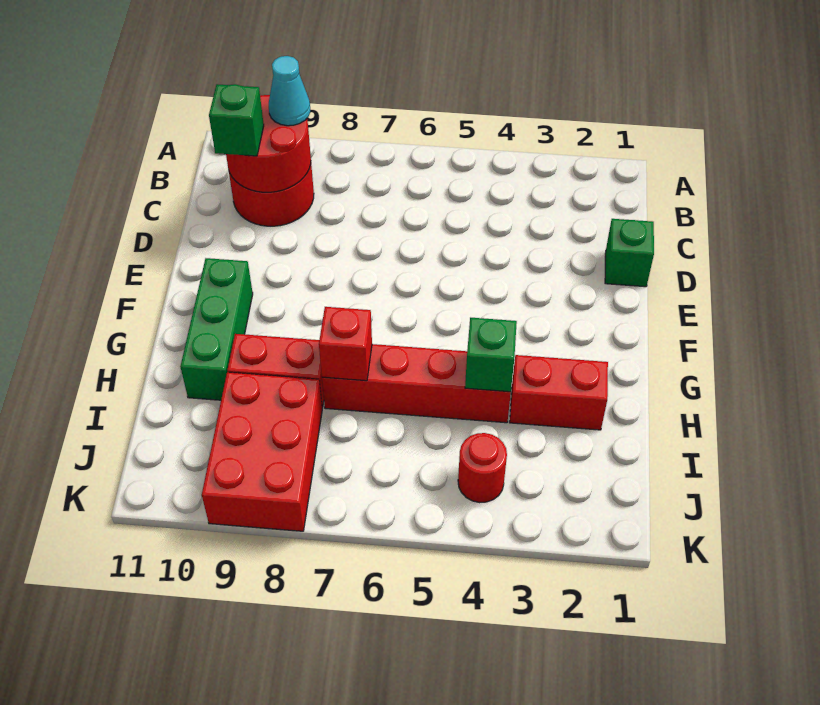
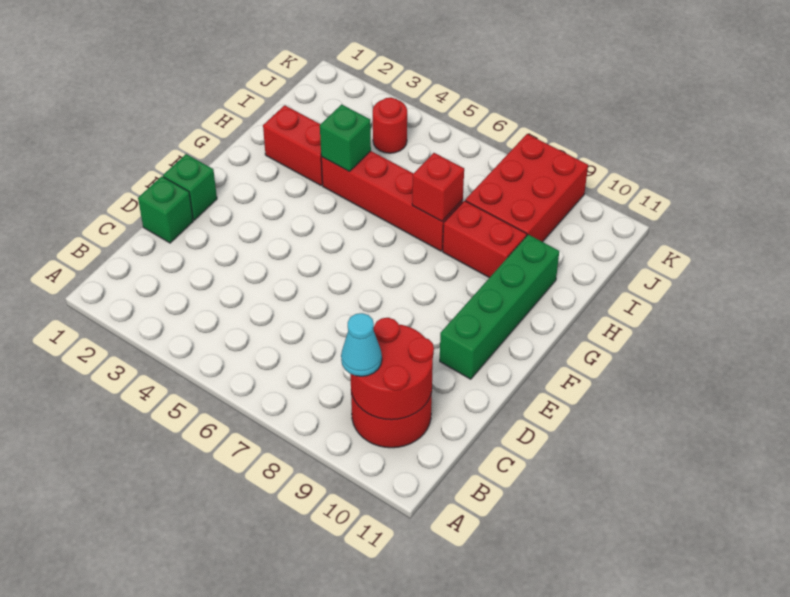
green brick C10 level 3 -> green brick E1 level 1
green brick F10:H10 level 1 -> green brick E10:H10 level 1

